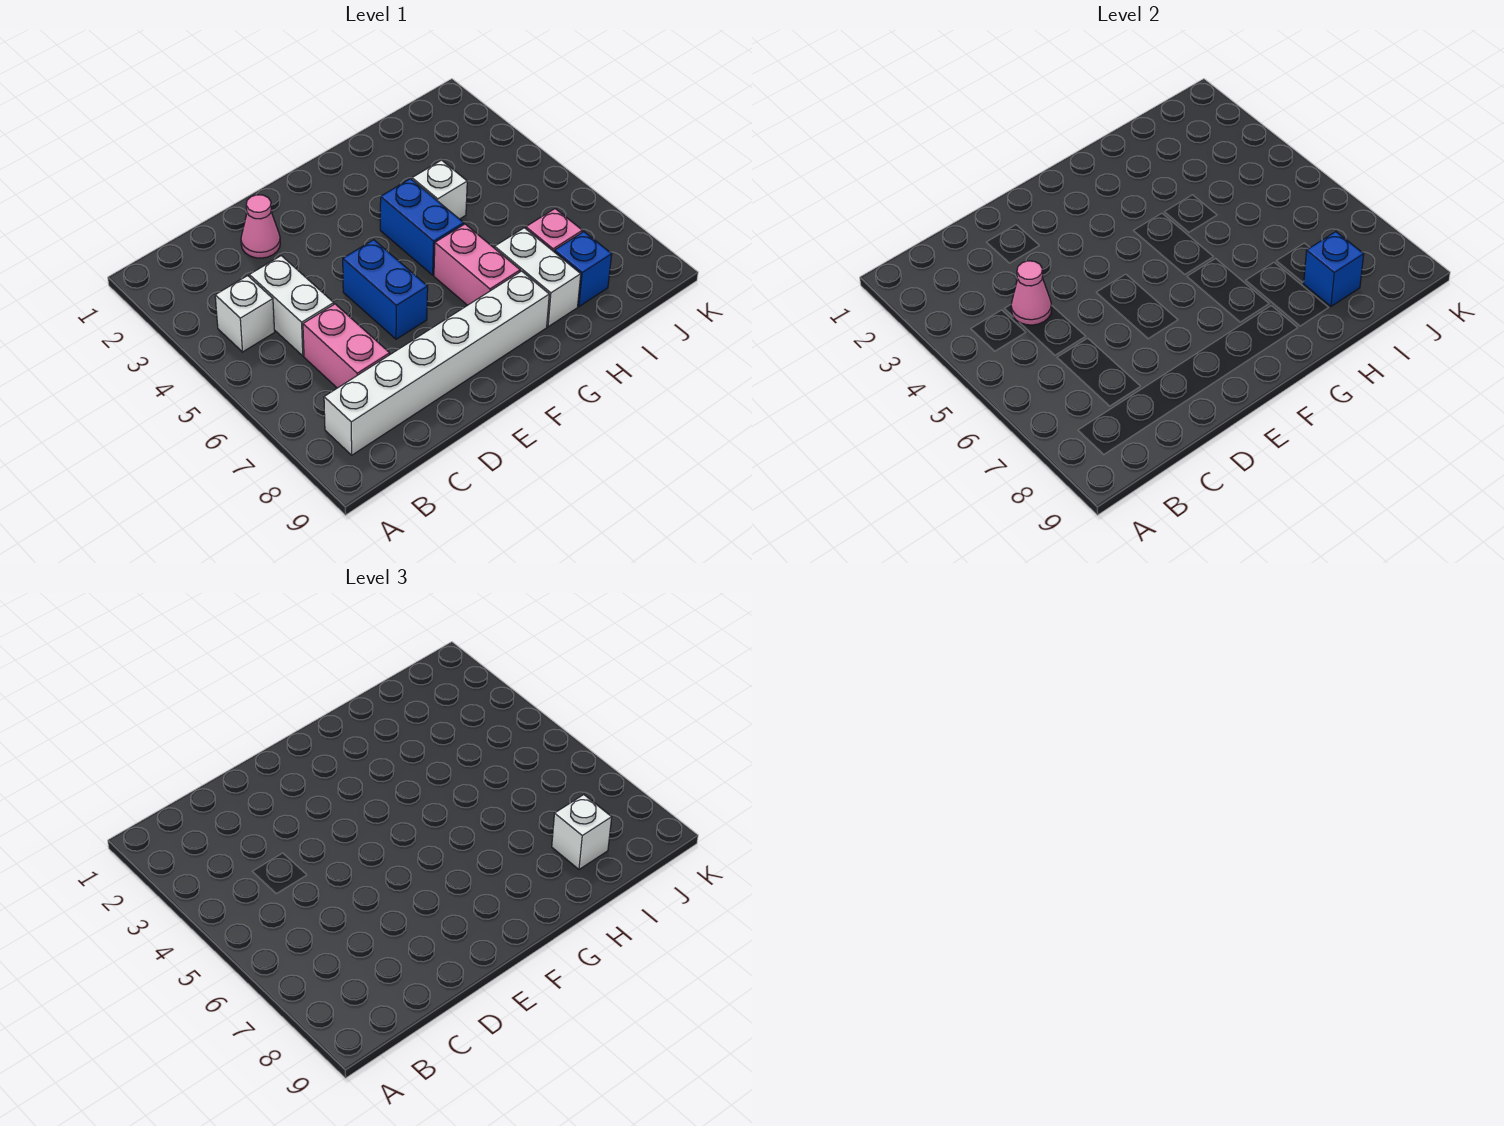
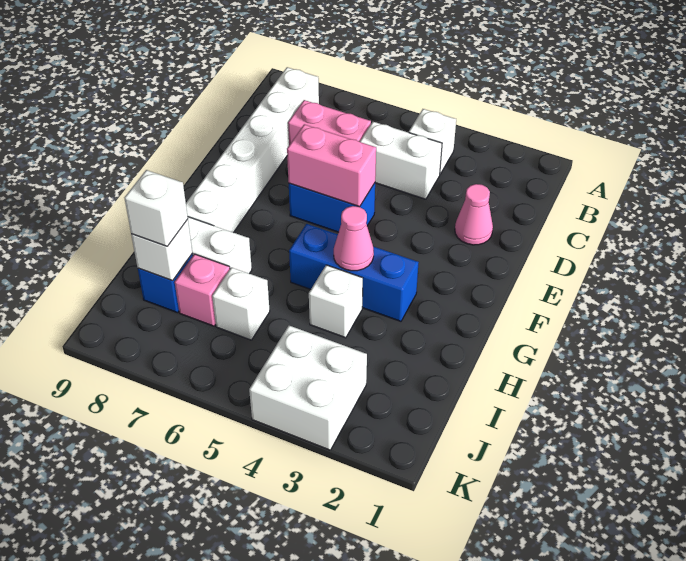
pink cone C4 level 2 -> pink cone G4 level 2
blue brick G4:G5 level 1 -> blue brick G3:G5 level 1
pink brick G6:G7 level 1 -> pink brick E5:E6 level 2
none -> white brick I6 level 1
blue brick I8 level 2 -> white brick I8 level 2
none -> white brick J3:K4 level 1

